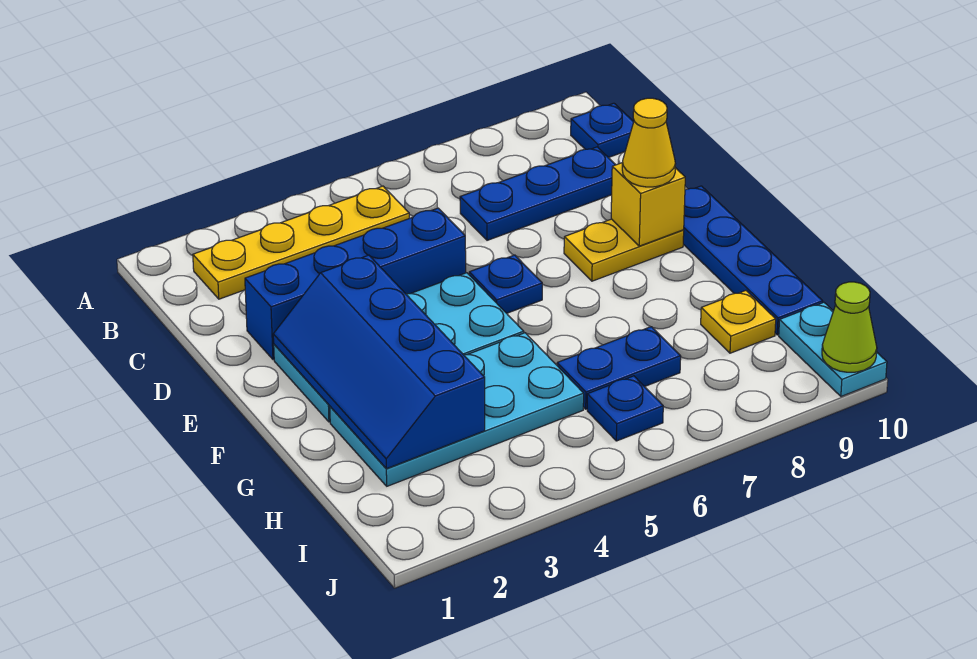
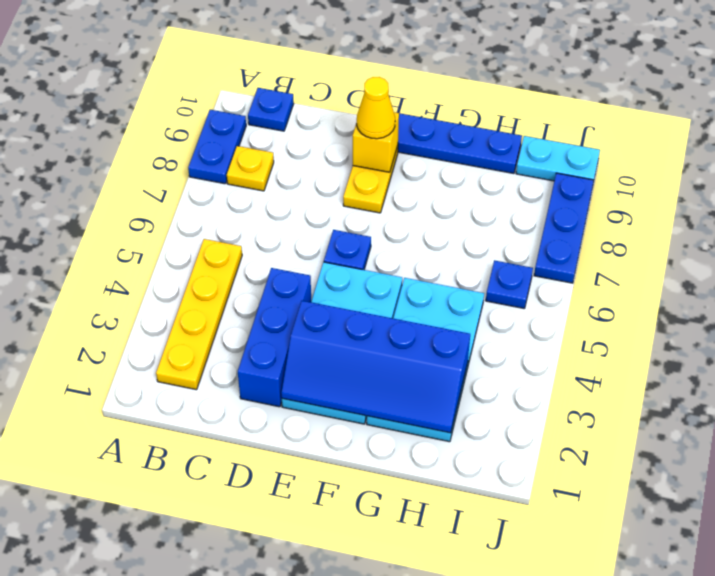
blue plate C7:C9 level 1 -> blue plate J7:J9 level 1
blue brick D2:D5 level 1 -> blue brick D2:D4 level 1
blue plate H6:H7 level 1 -> blue plate A8:A9 level 1
yellow plate H9 level 1 -> yellow plate B8 level 1
lime cone J10 level 2 -> none

